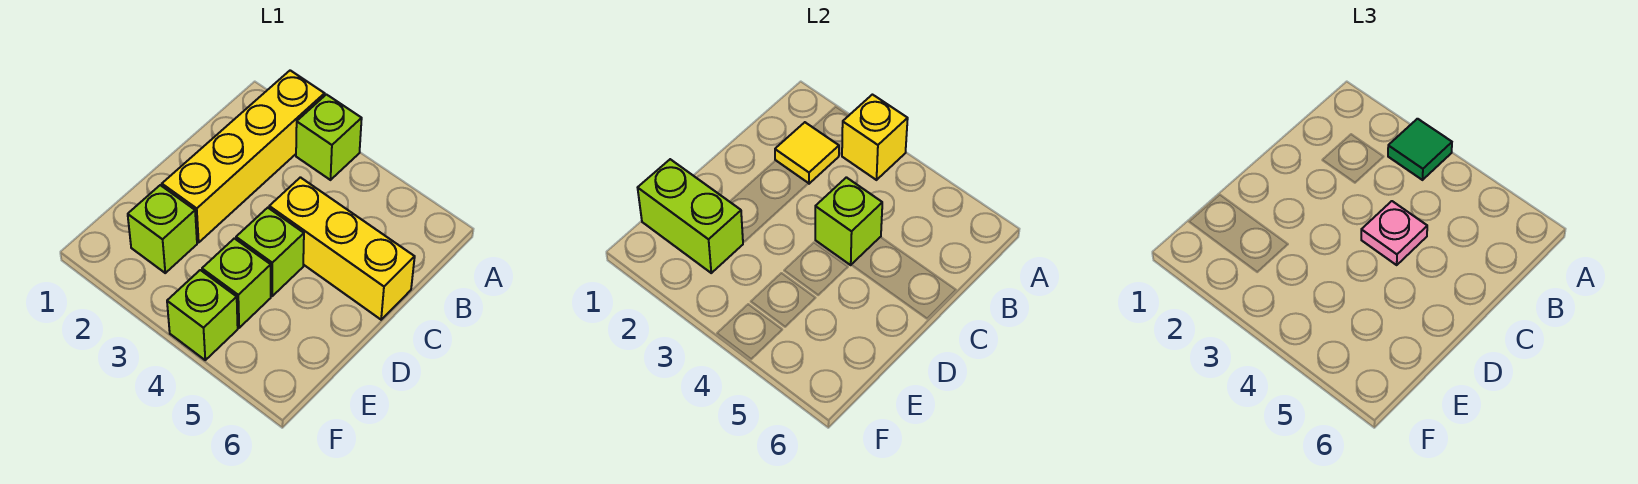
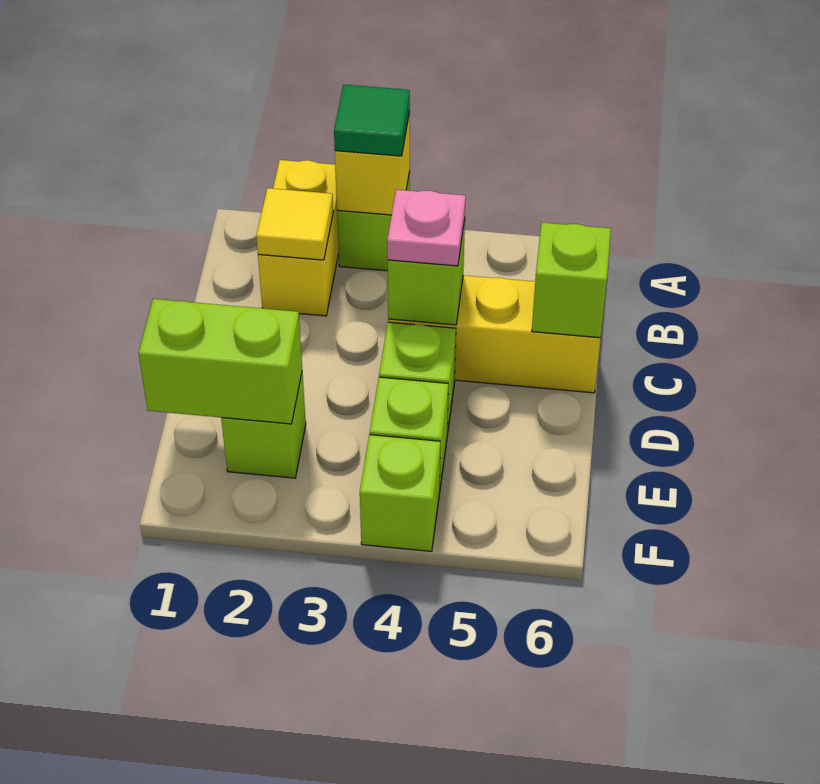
yellow brick A2:D2 level 1 -> yellow brick A2:B2 level 1
none -> lime brick C6 level 2

